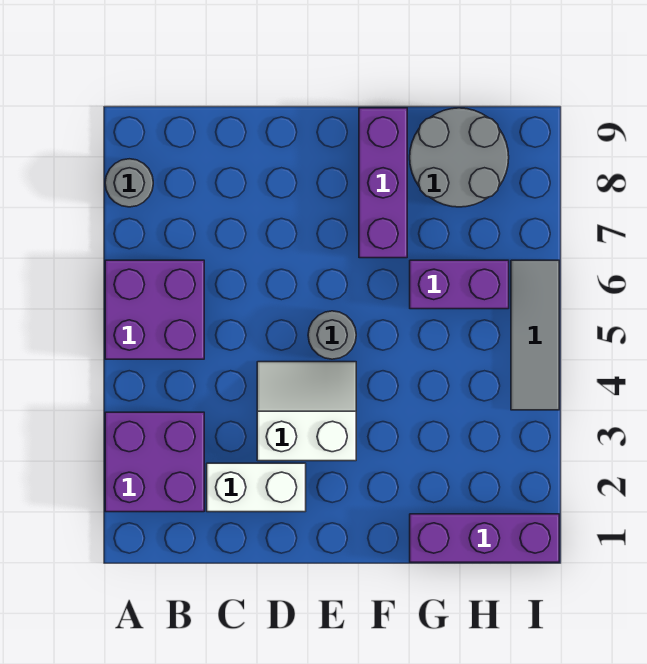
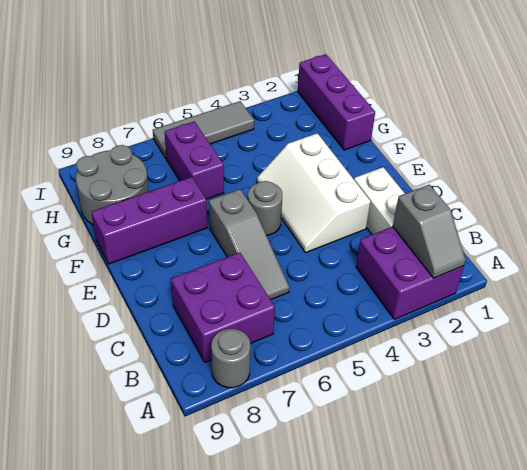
none -> grey slope A2:B2 level 2 top B
purple brick A5:B6 level 1 -> purple brick B7:C8 level 1
none -> grey slope C6:E6 level 1 top E
white slope D3:E4 level 1 top 3 -> white slope D3:F4 level 1 top 3

